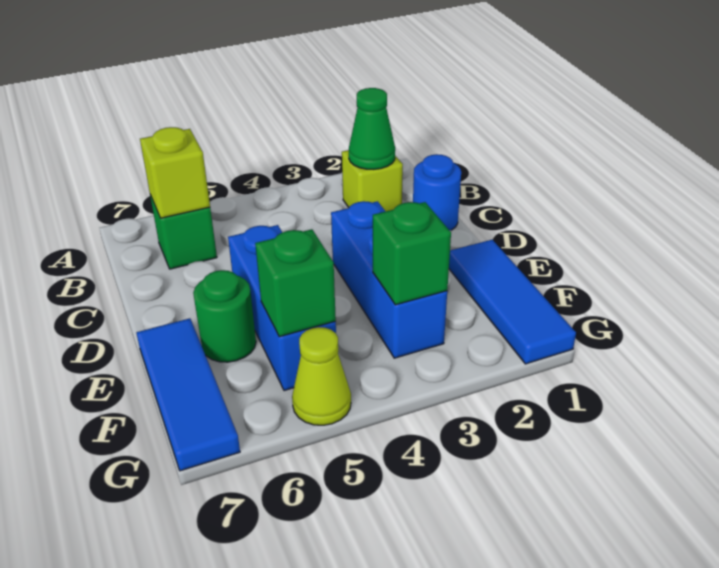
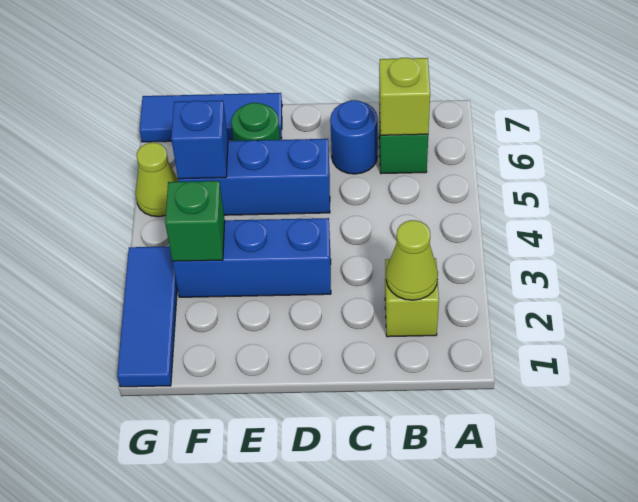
green cone B2 level 2 -> lime cone B2 level 2
blue round brick C1 level 1 -> blue round brick C6 level 1
blue tile E1:G1 level 1 -> blue tile G1:G3 level 1
green brick F5 level 2 -> blue brick F5 level 2

